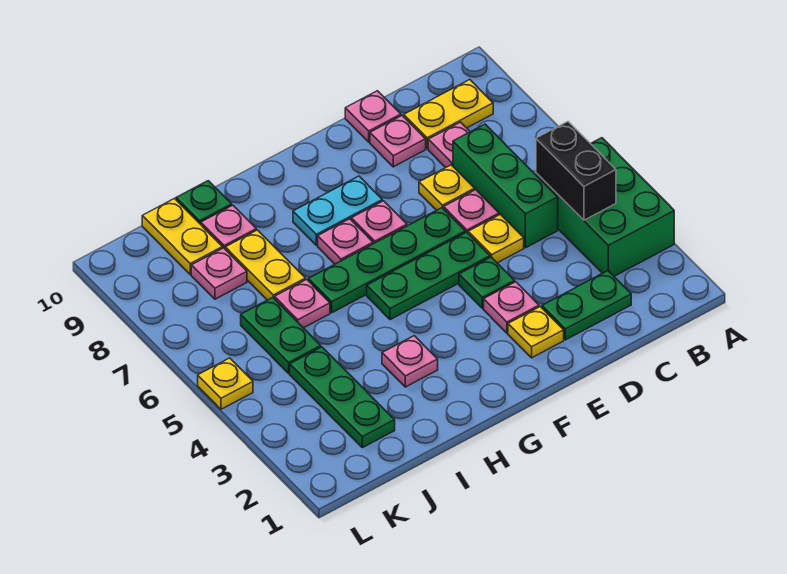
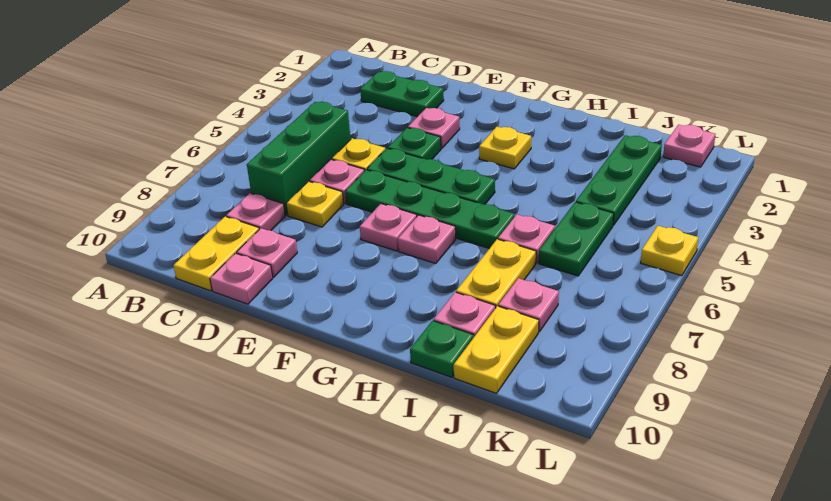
green brick A3:B5 level 1 -> none
black brick B4:B5 level 2 -> none
yellow plate B9:C9 level 1 -> yellow plate C9:C10 level 1
yellow plate E2 level 1 -> yellow plate G3 level 1
cyan plate F8:G8 level 1 -> none
pink plate H3 level 1 -> pink plate K1 level 1

